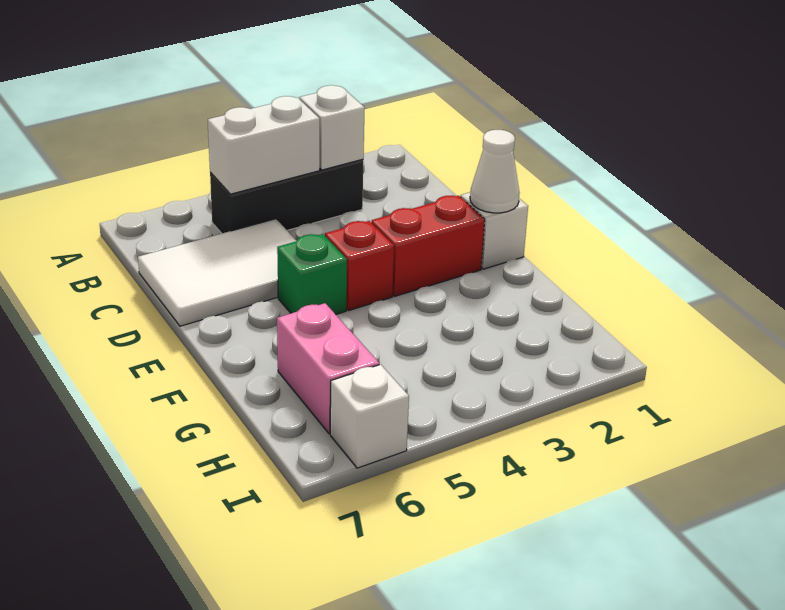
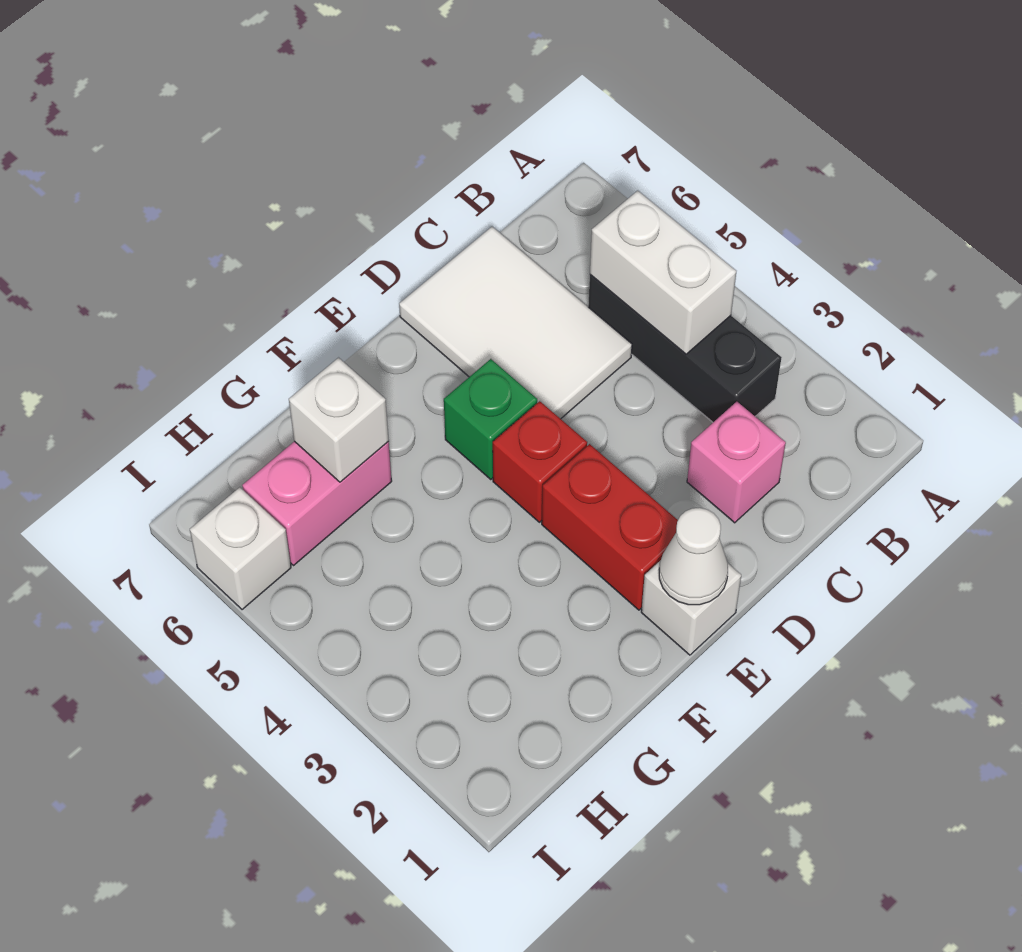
white brick B3 level 2 -> white brick G6 level 2
none -> pink brick C2 level 1

